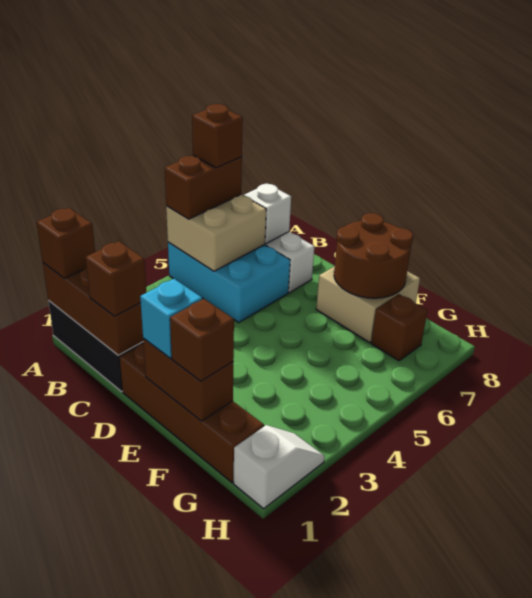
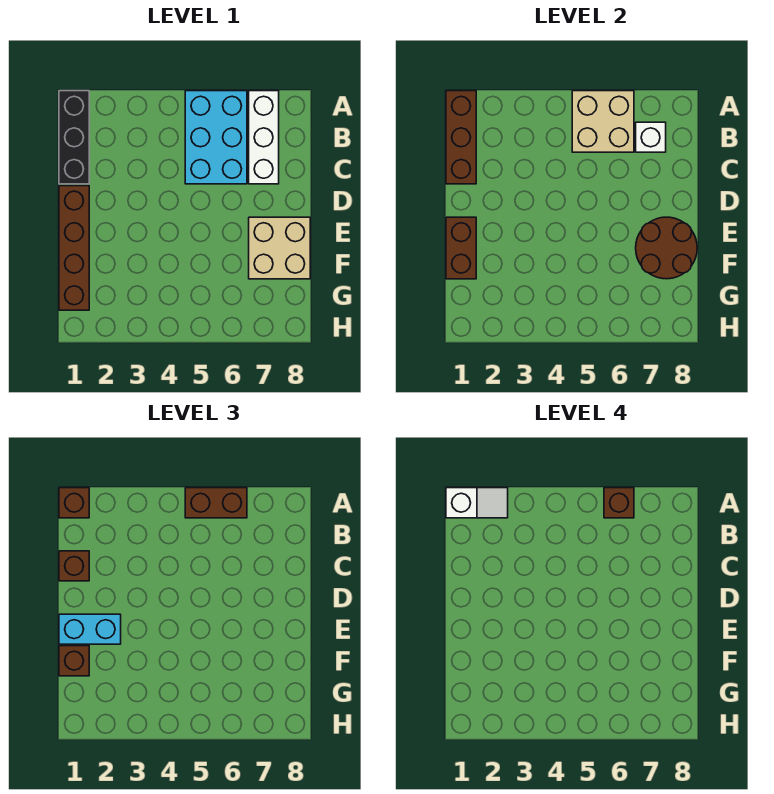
cyan brick E1 level 3 -> cyan brick E1:E2 level 3
brown brick G7 level 1 -> none
white slope H1:H2 level 1 top 1 -> white slope A1:A2 level 4 top 1

